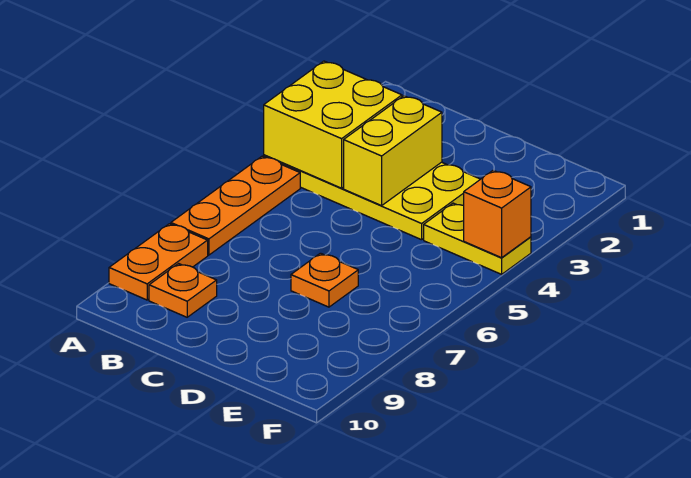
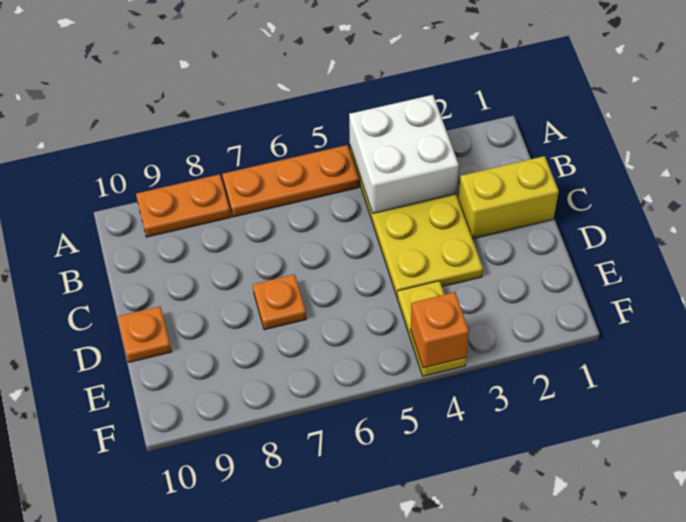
yellow brick A3:B4 level 2 -> white brick A3:B4 level 2
orange plate B9 level 1 -> orange plate D10 level 1
yellow brick C3:C4 level 2 -> yellow brick C1:C2 level 1

